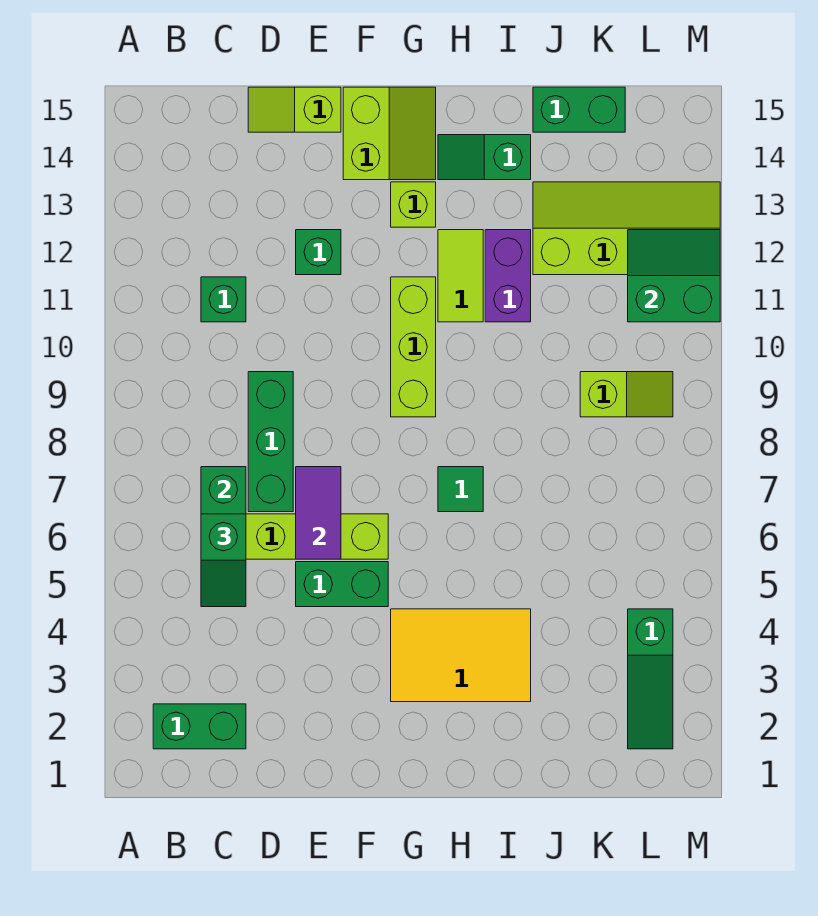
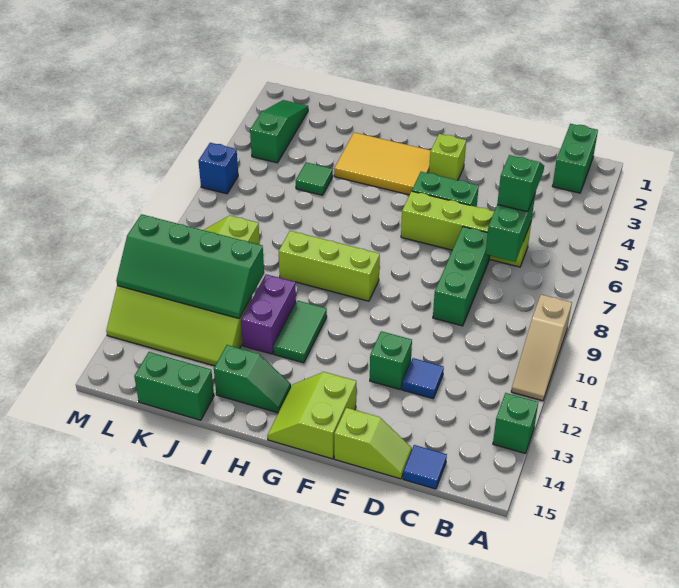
none -> tan slope A9:A11 level 1 top 9
green brick B2:C2 level 1 -> green brick B1:B2 level 1
green brick C11 level 1 -> green brick A13 level 1
none -> blue tile C15 level 1
none -> blue tile D12 level 1
purple tile E6:E7 level 2 -> none
lime brick G9:G11 level 1 -> lime brick G9:I9 level 1
lime brick G13 level 1 -> lime brick F3 level 1
green tile H7 level 1 -> green tile J5 level 1
lime tile H11:H12 level 1 -> green tile H11:H12 level 1
green slope L11:M12 level 2 top 11 -> green slope J11:M12 level 2 top 11
none -> blue brick M6 level 1

